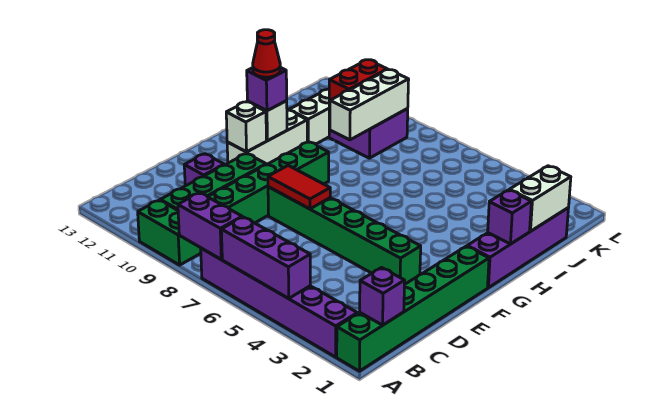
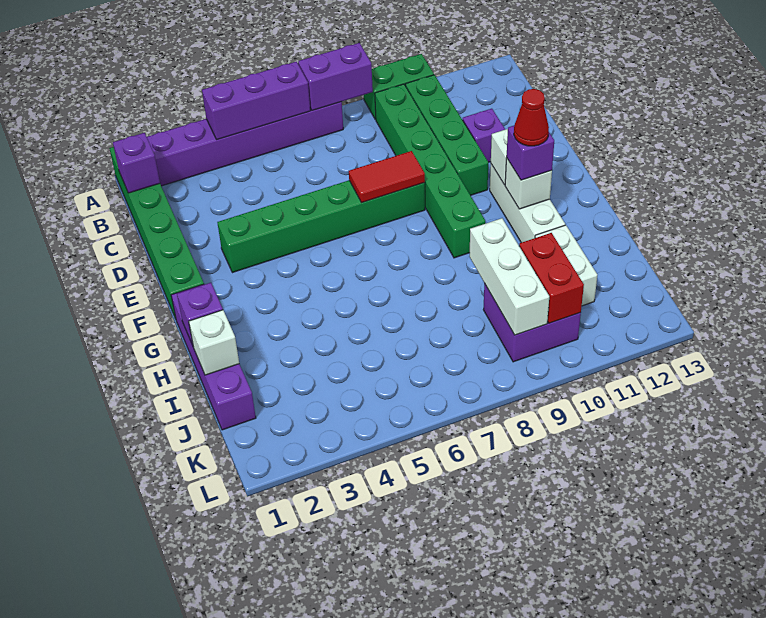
white brick I1:J1 level 2 -> white brick I1 level 2

